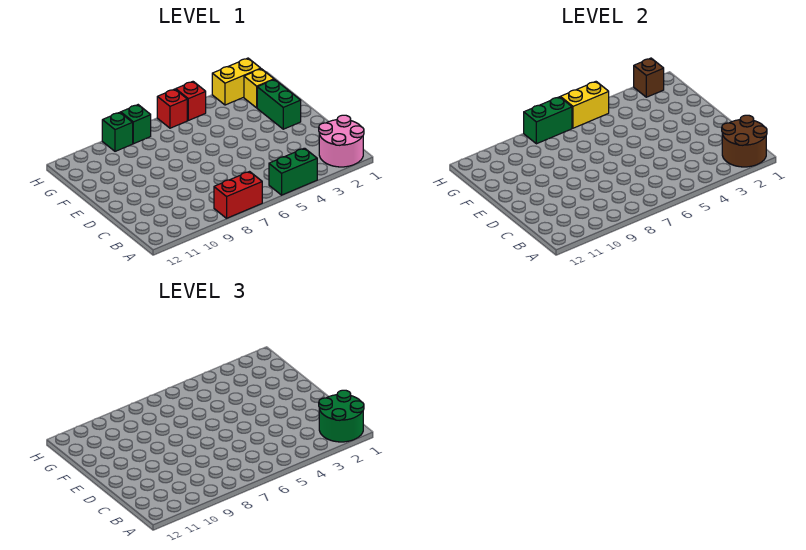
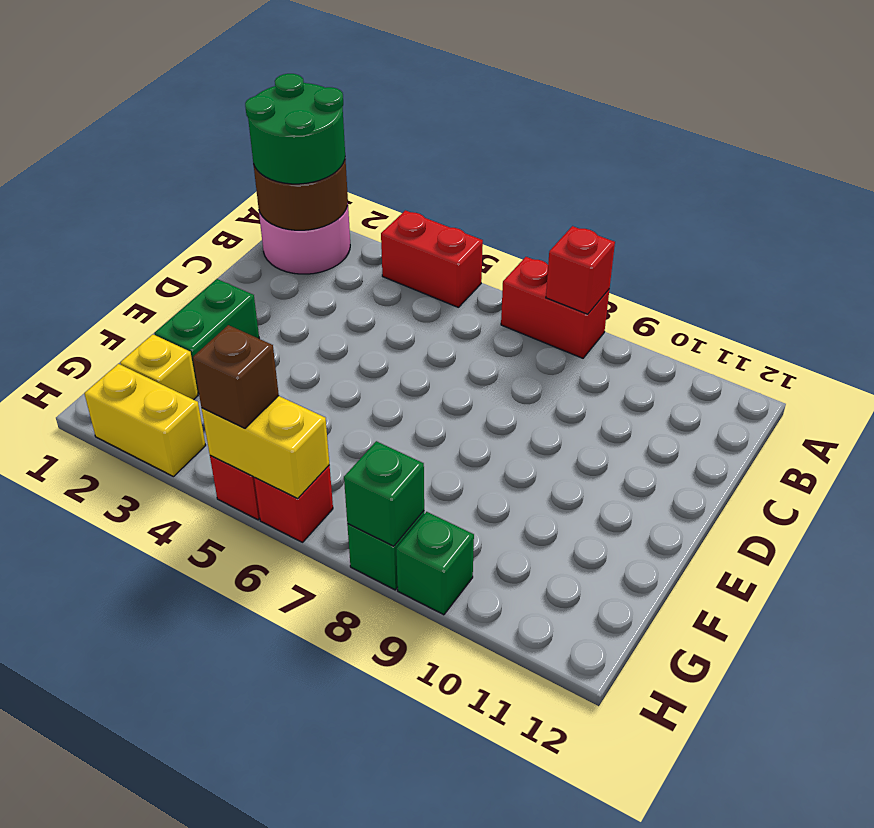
green brick A4:A5 level 1 -> red brick A4:A5 level 1
none -> red brick A8 level 2
brown brick H2 level 2 -> brown brick H5 level 3
green brick H7:H8 level 2 -> green brick H8 level 2

